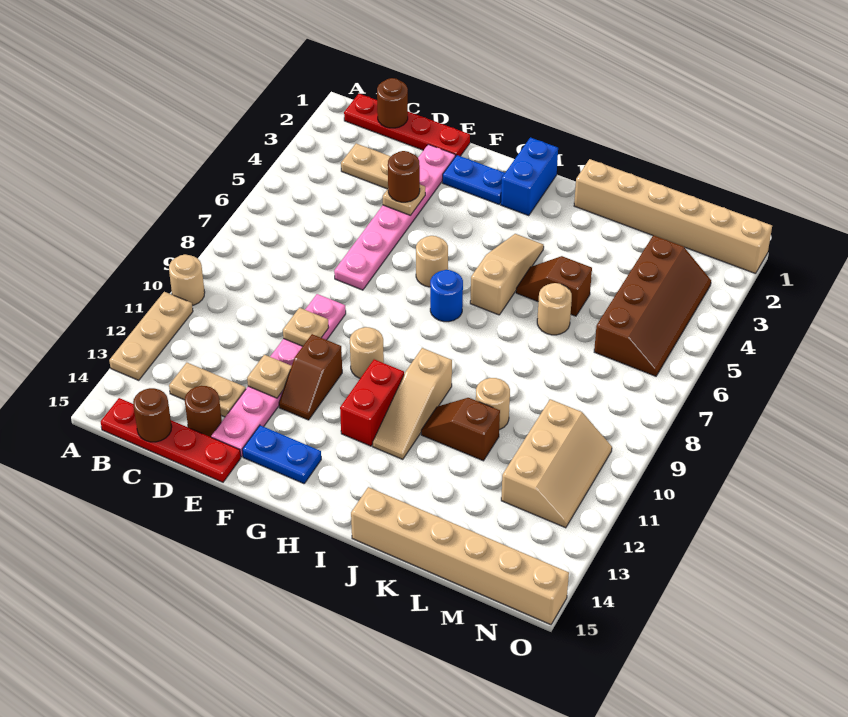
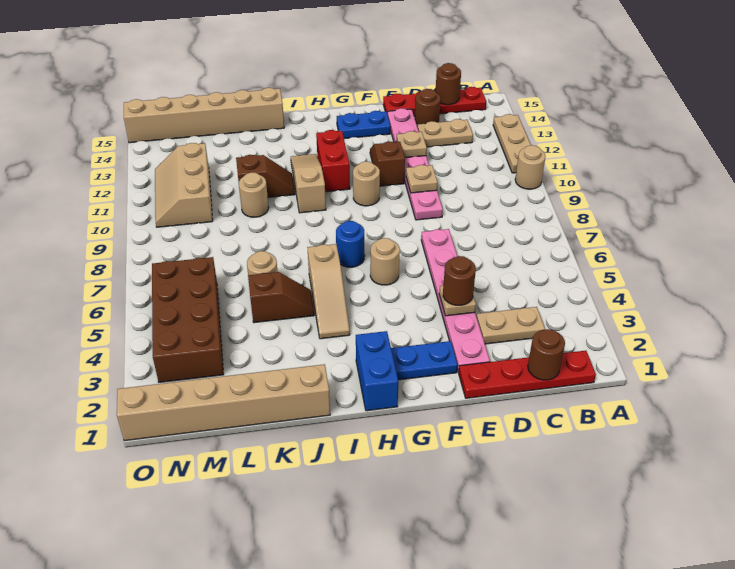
brown slope M3:N6 level 1 top M -> brown brick M3:N6 level 1

